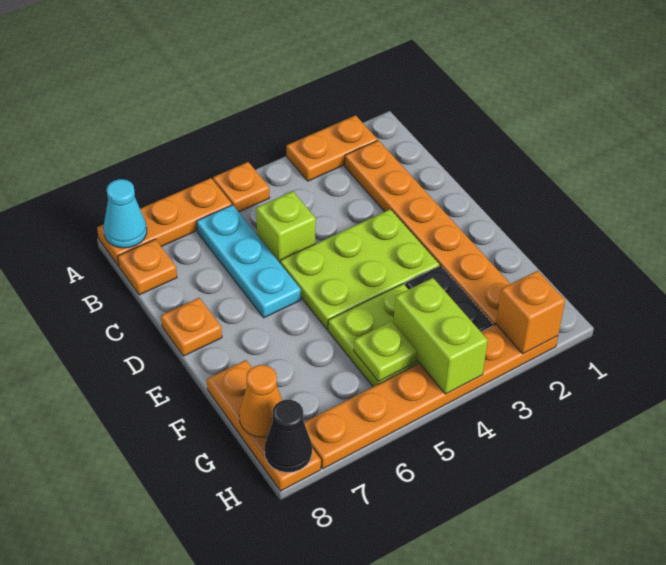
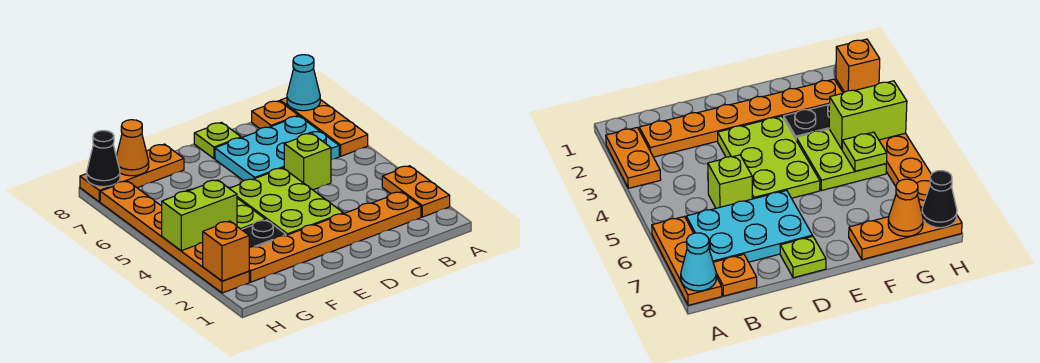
orange plate A5 level 1 -> none
cyan plate B6:D6 level 1 -> cyan plate B6:D7 level 1
orange plate D8 level 1 -> lime plate D8 level 1

